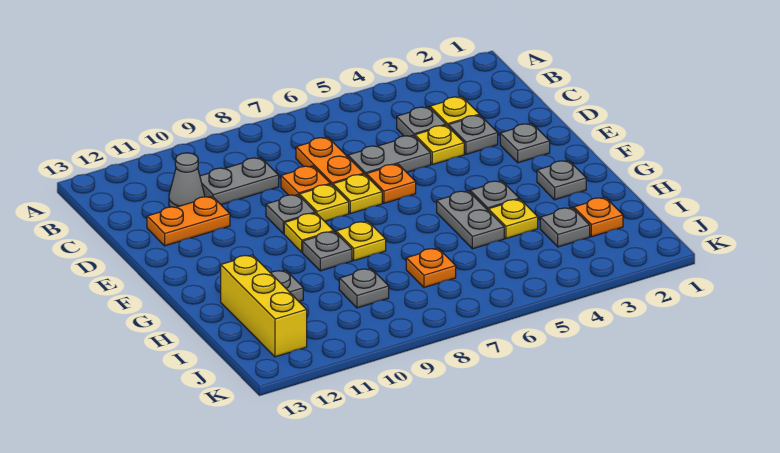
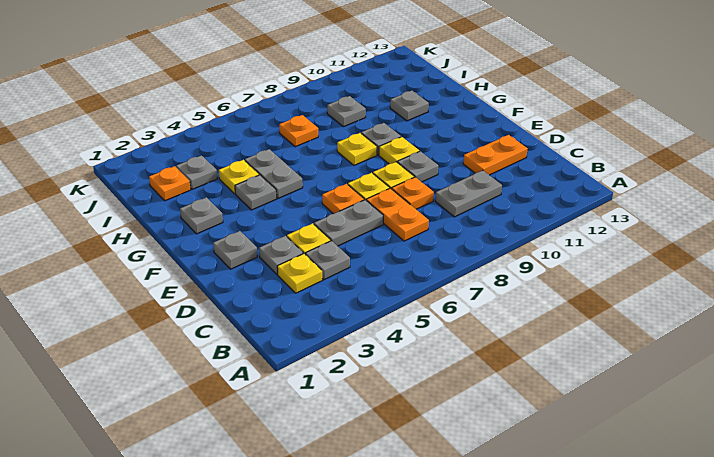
grey cone C11 level 1 -> none
yellow brick H12:J12 level 1 -> none

